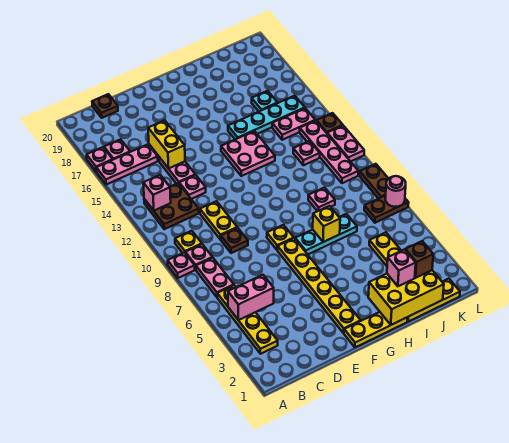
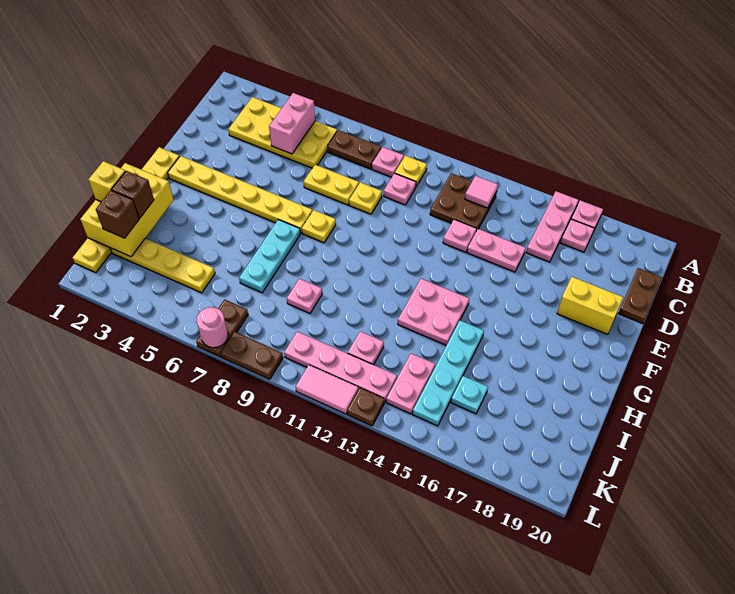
pink plate A9 level 1 -> pink plate C10 level 1
yellow plate B3:B6 level 1 -> yellow plate B3:C6 level 1
pink plate B7:B8 level 1 -> brown plate B7:B8 level 1
pink brick B13 level 2 -> pink tile B13 level 2
brown plate C20 level 1 -> brown plate C20:D20 level 1
brown plate D9 level 1 -> yellow plate D9 level 1
yellow plate D10:D11 level 1 -> yellow plate D7:D8 level 1
yellow brick D15:D16 level 2 -> yellow brick E18:E19 level 1
yellow brick H7 level 2 -> yellow brick I1 level 3
pink brick I2 level 3 -> brown brick I2 level 3
pink plate L11:L12 level 1 -> pink tile L11:L12 level 1

